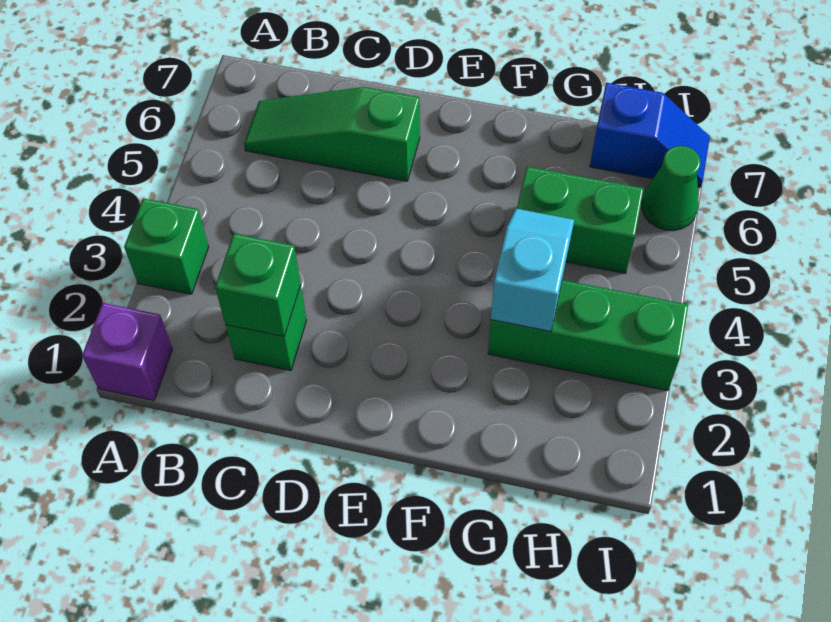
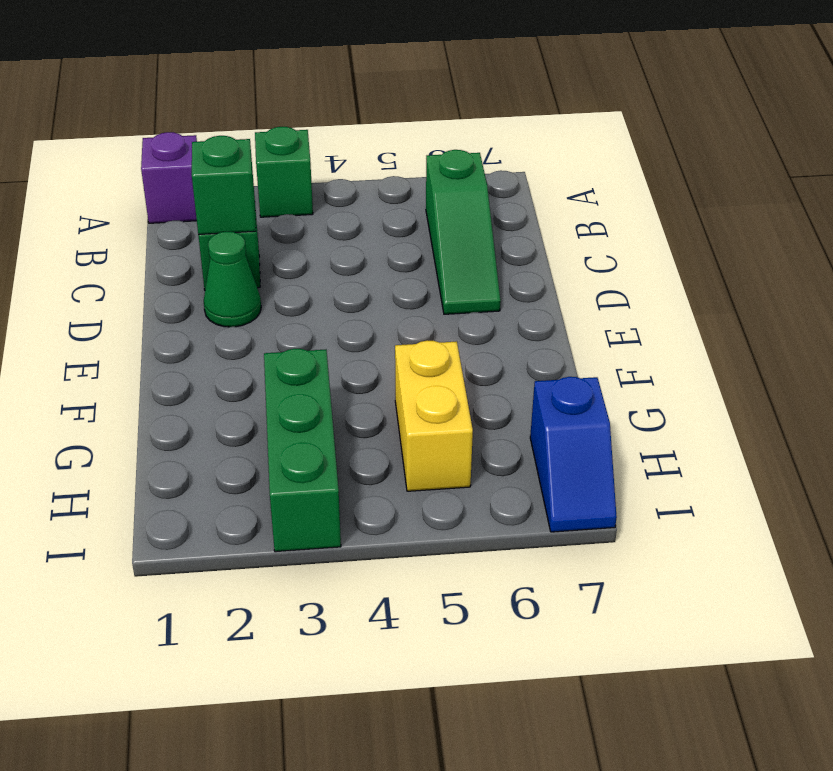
green slope B6:D6 level 1 top D -> green slope B6:D6 level 1 top B
cyan slope G3:G4 level 2 top 3 -> none
green brick G5:H5 level 1 -> yellow brick G5:H5 level 1
green cone I6 level 1 -> green cone D2 level 1

